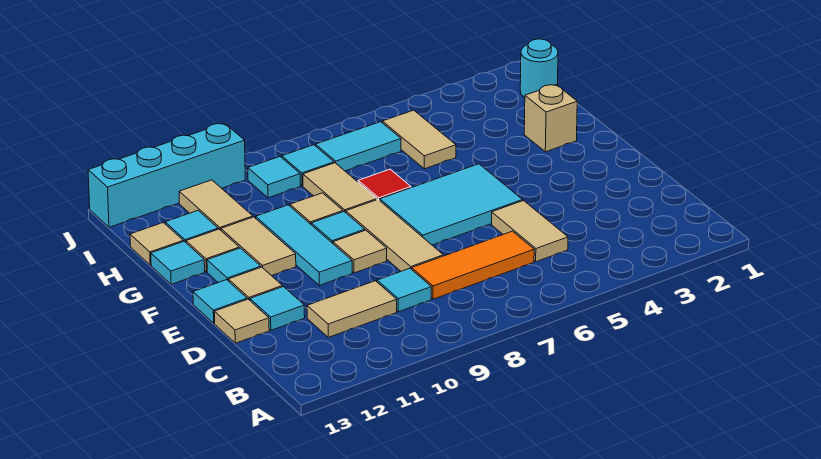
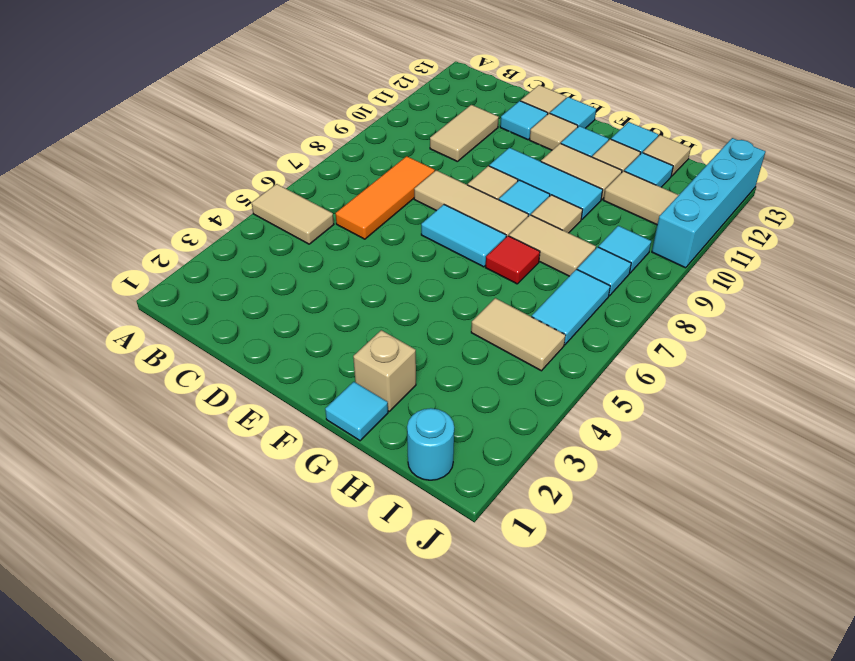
tan tile C5:D5 level 1 -> tan tile A5:B5 level 1
cyan tile C9 level 1 -> cyan tile G1 level 1
cyan tile E5:F7 level 1 -> cyan tile E7:F7 level 1

